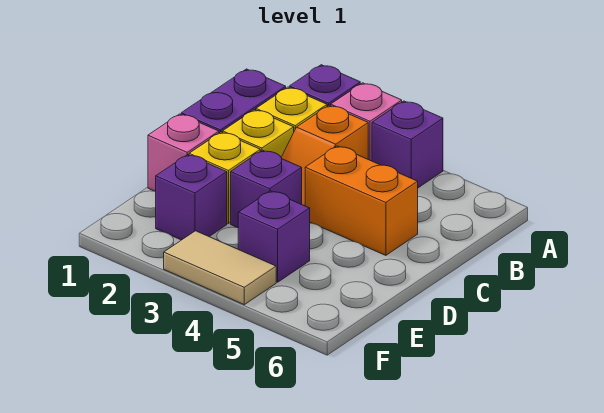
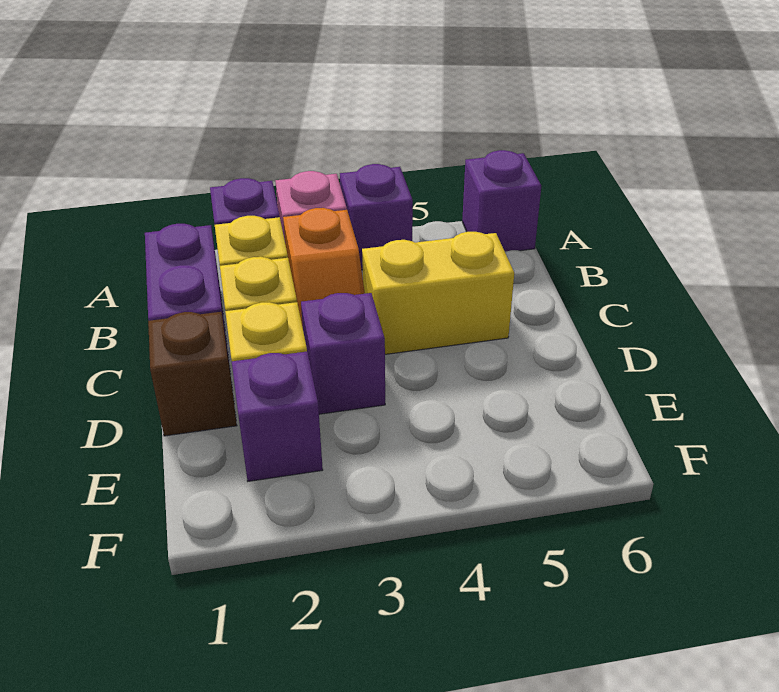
orange brick C4:C5 level 1 -> yellow brick C4:C5 level 1
pink brick D1 level 1 -> brown brick D1 level 1
purple brick E4 level 1 -> purple brick A6 level 1
tan tile F3:F4 level 1 -> none

